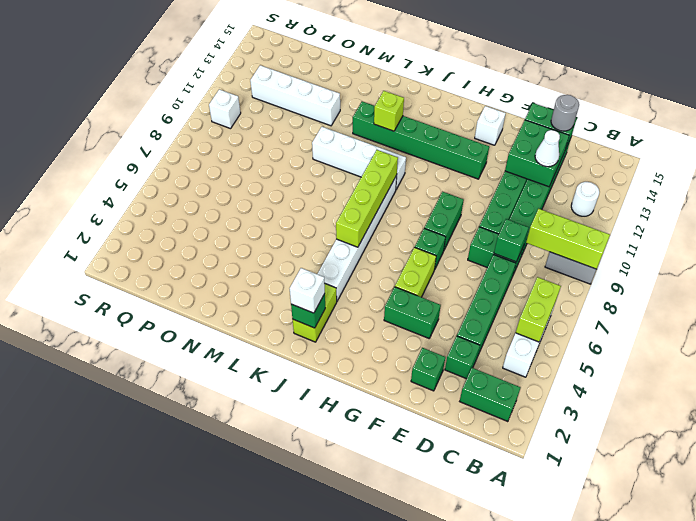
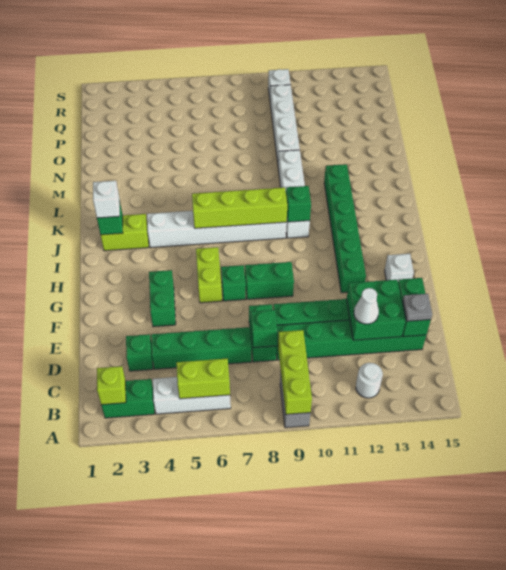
green brick B2:C2 level 1 -> green brick B2:B3 level 1
grey round brick D14 level 3 -> grey plate D14 level 3
green brick E2 level 1 -> green brick J10 level 2
lime brick G5:G6 level 1 -> lime brick G6:H6 level 1
lime brick K12 level 2 -> lime brick B2 level 2
white brick N12:Q12 level 1 -> white brick N10:Q10 level 1

